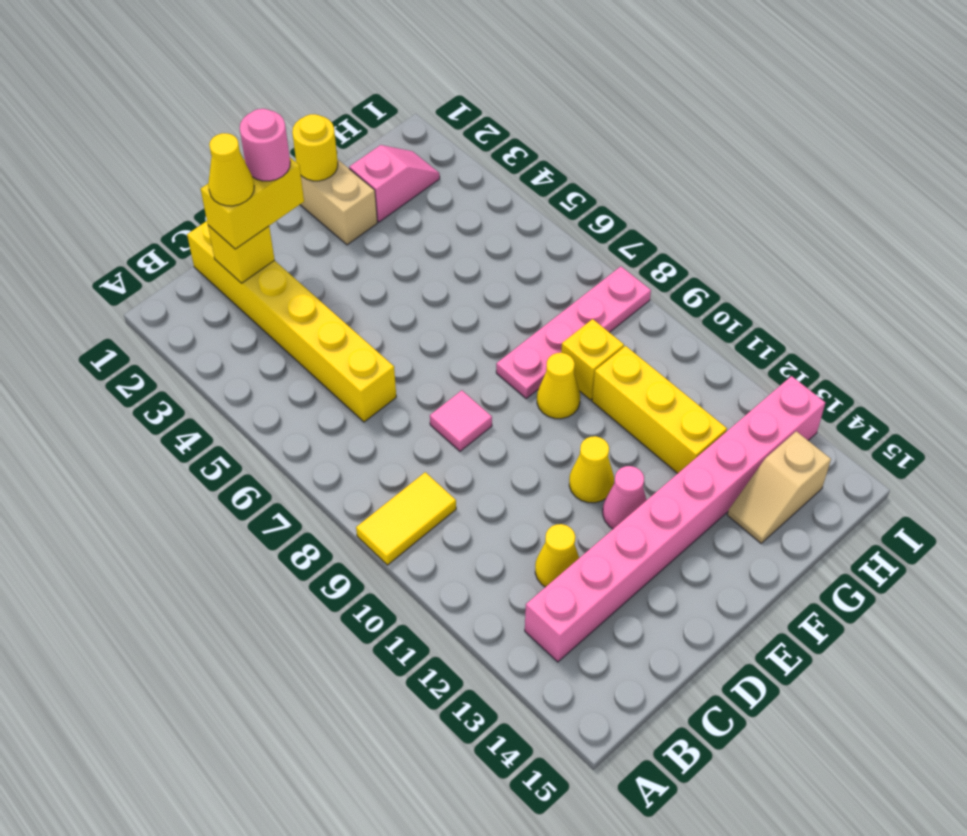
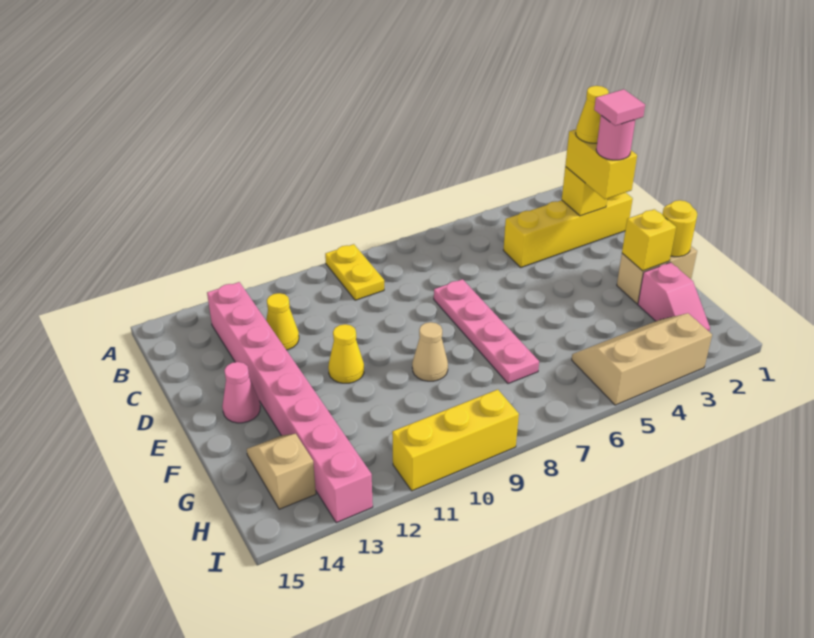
yellow tile A9:B9 level 1 -> yellow plate A9:B9 level 1
yellow brick C1:C6 level 1 -> yellow brick C1:C4 level 1
pink tile D8 level 1 -> pink tile D2 level 5
pink cone E12 level 1 -> pink cone E14 level 1
pink plate F8:I8 level 1 -> pink plate D7:G7 level 1
yellow cone F9 level 1 -> tan cone F9 level 1
yellow brick G9 level 1 -> yellow brick F2 level 2
yellow brick G10:G12 level 1 -> yellow brick I9:I11 level 1
none -> tan slope H3:I5 level 1 top I

